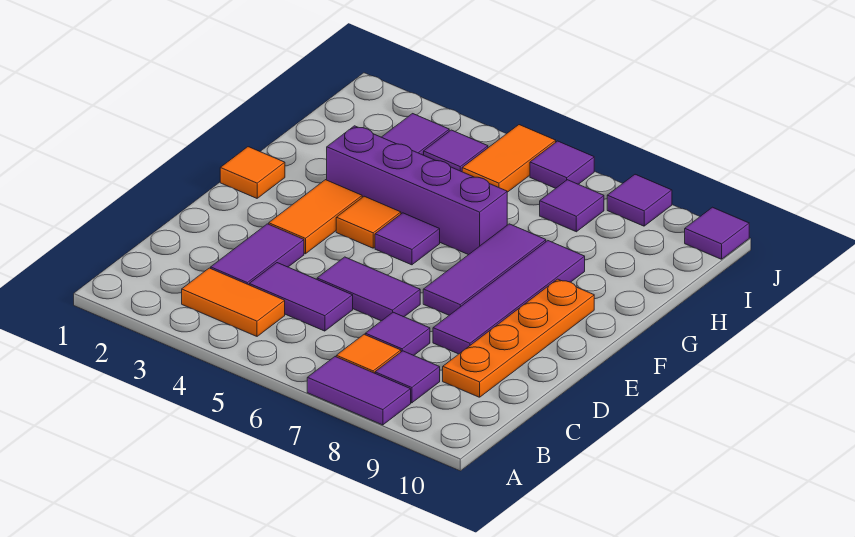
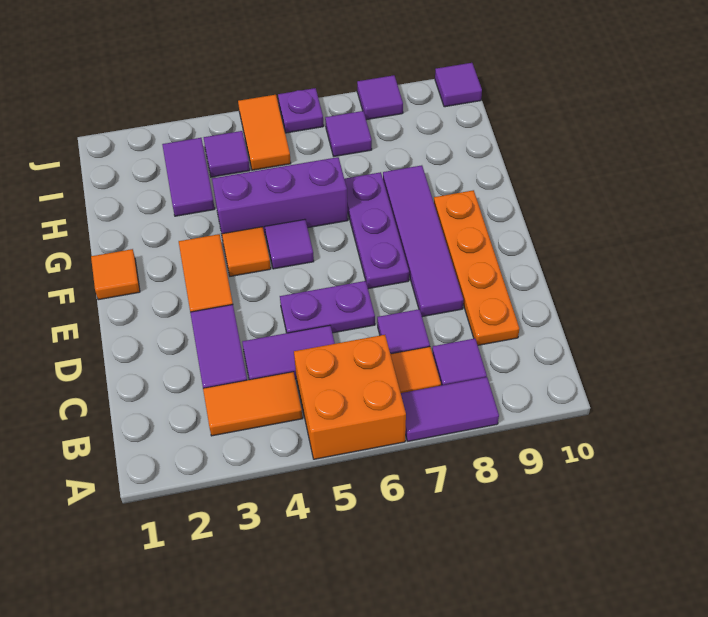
none -> orange brick A5:B6 level 1
purple tile D5:D6 level 1 -> purple plate D5:D6 level 1
purple tile E7:G7 level 1 -> purple plate E7:G7 level 1
purple brick G3:G6 level 1 -> purple brick G4:G6 level 1
purple tile J6 level 1 -> purple plate J6 level 1

